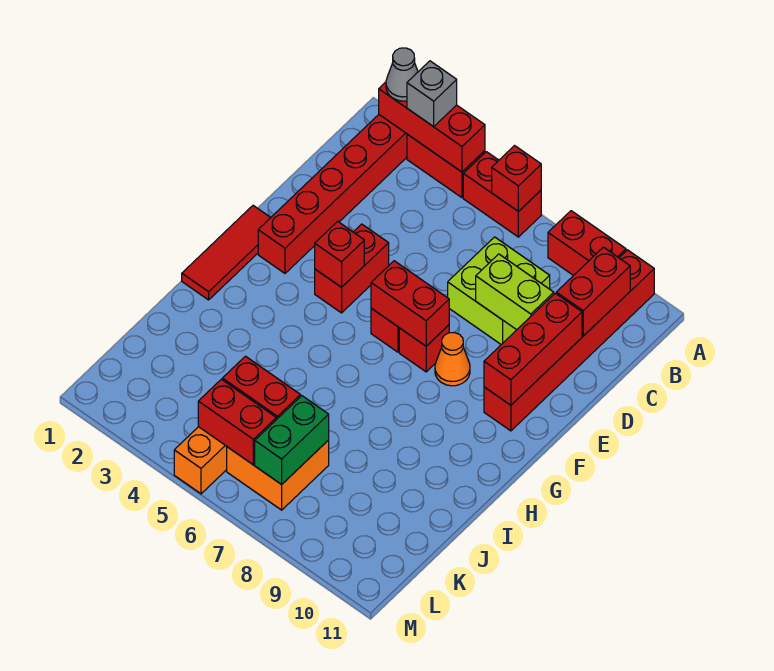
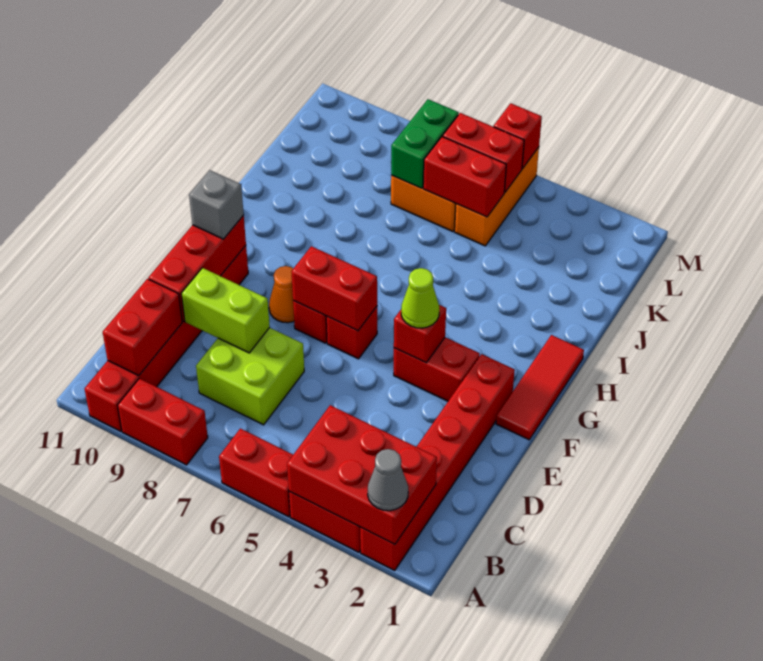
red brick A2:A4 level 2 -> red brick A2:B4 level 2
grey brick A3 level 3 -> grey brick F10 level 3
red brick A6 level 2 -> red brick M5 level 2
red brick E4:F4 level 1 -> red brick F3:F4 level 1
none -> lime cone F4 level 3

